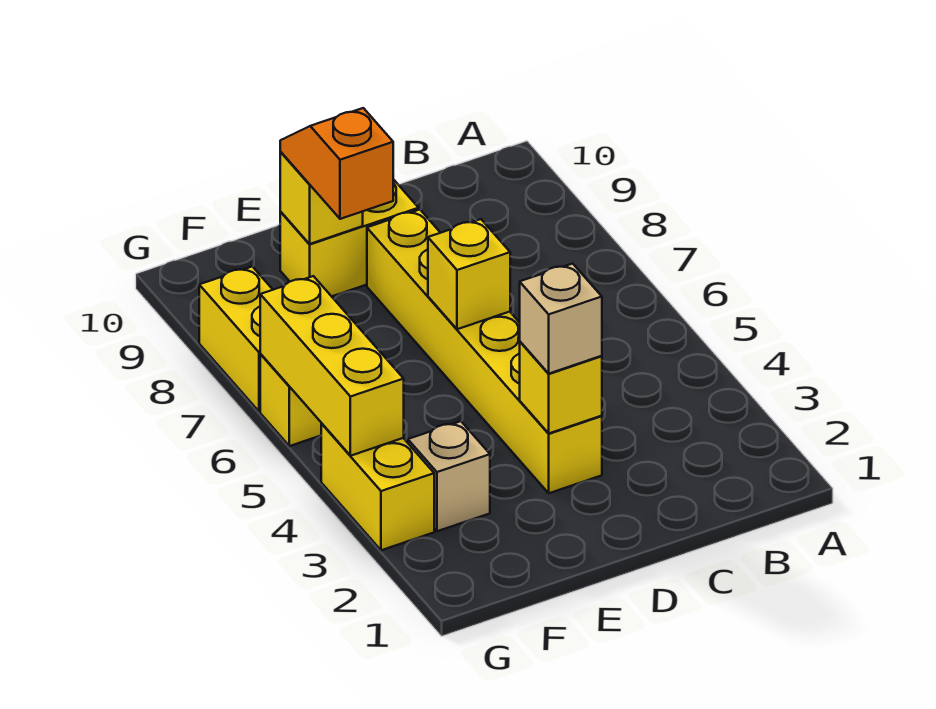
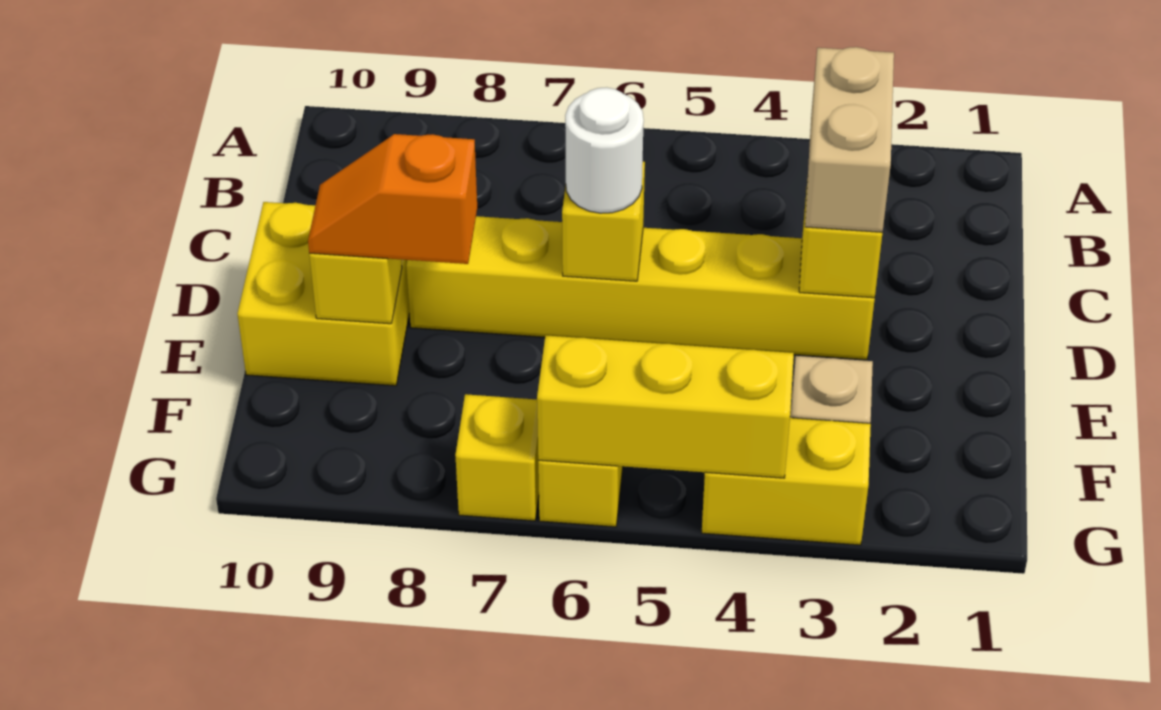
tan brick D3 level 3 -> tan brick C3:D3 level 3
none -> white round brick D6 level 3
yellow brick D9:E9 level 1 -> yellow brick D9:E10 level 1
yellow brick G7:G8 level 1 -> yellow brick G7 level 1

